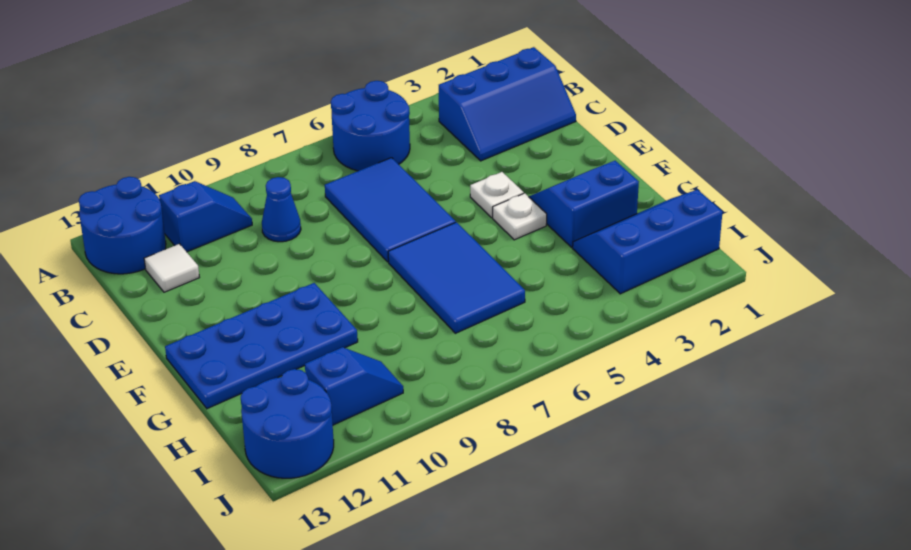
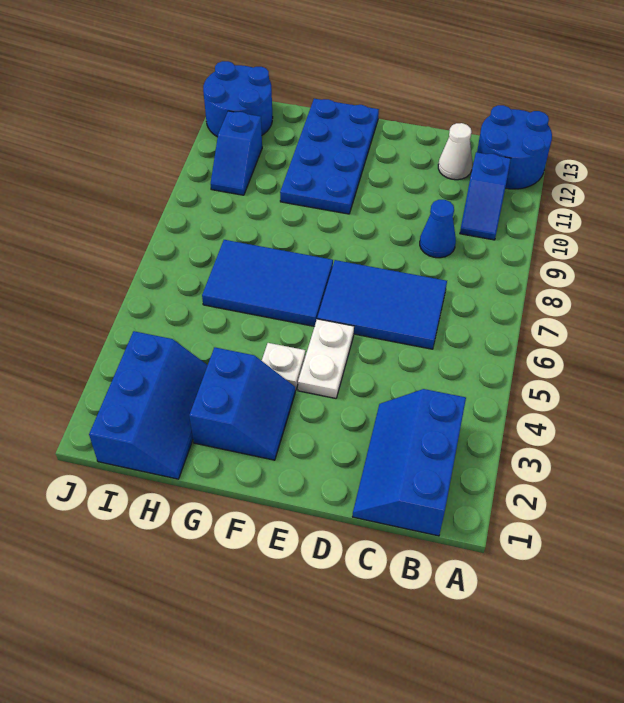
blue round brick A5:B6 level 1 -> none
white tile C12 level 1 -> white cone C12 level 1
white plate E4 level 1 -> white plate E4:E5 level 1

